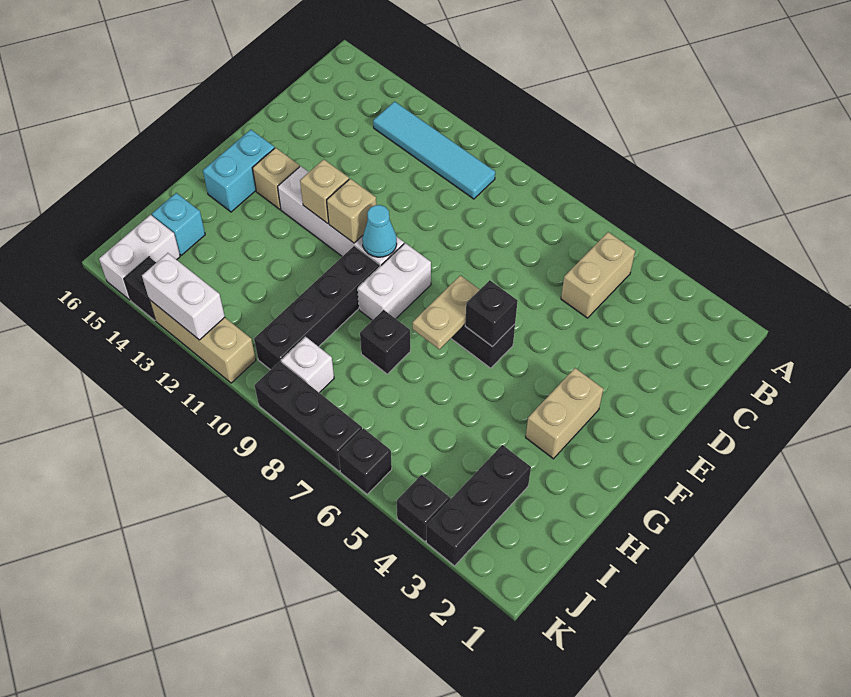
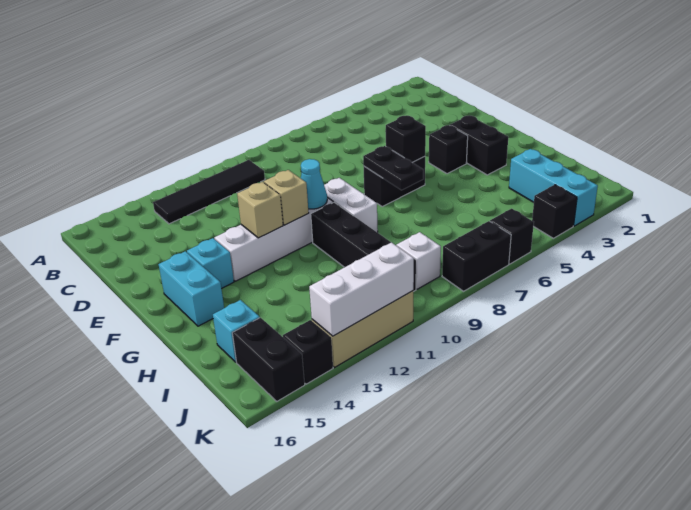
tan brick B5:C5 level 1 -> none
cyan tile B10:B13 level 1 -> black tile B10:B13 level 1
tan brick F3:G3 level 1 -> black brick F3:G3 level 1
tan plate F7:G7 level 2 -> black plate F7:G7 level 2
tan brick F14 level 1 -> cyan brick F14 level 1
black brick H8 level 1 -> black brick F4 level 1
black brick I3:K3 level 1 -> cyan brick I3:K3 level 1
white brick J15:K15 level 1 -> black brick J15:K15 level 1
black brick K7:K9 level 1 -> black brick K7:K8 level 1
white brick K12:K13 level 2 -> white brick K11:K13 level 2

